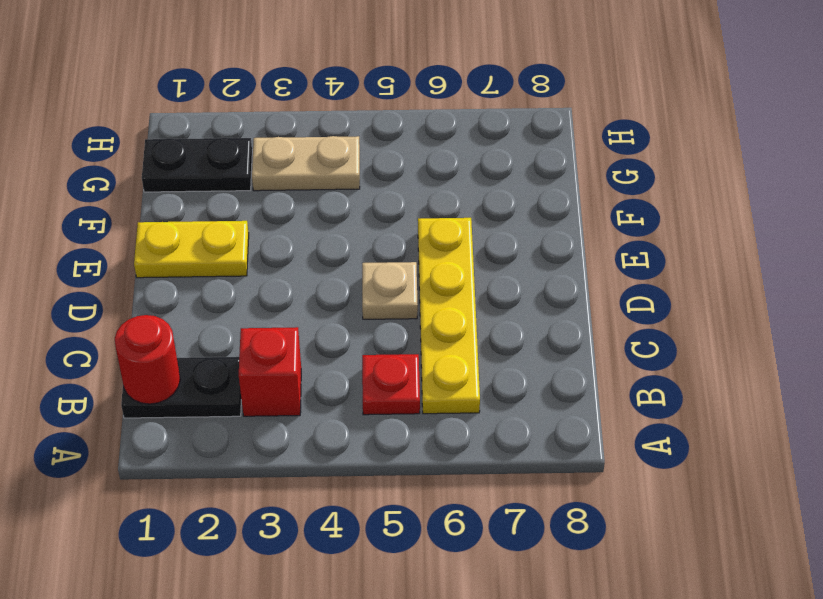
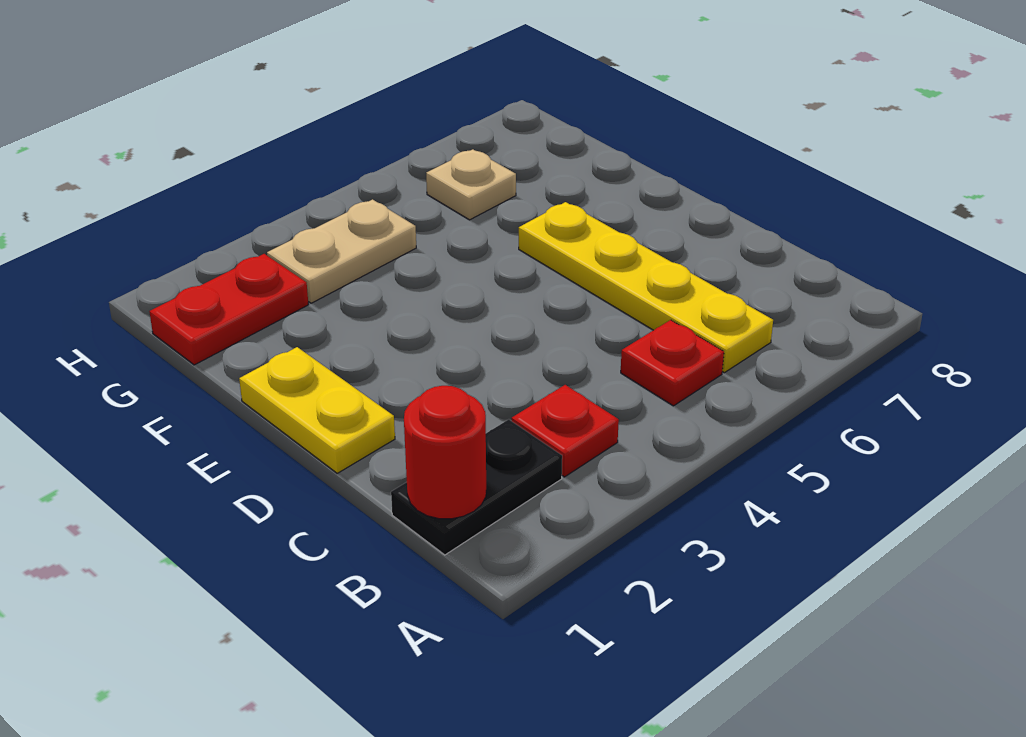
red brick B3 level 1 -> red plate B3 level 1
tan plate D5 level 1 -> tan plate G6 level 1
yellow plate E1:E2 level 1 -> yellow plate D1:E1 level 1
black plate G1:G2 level 1 -> red plate G1:G2 level 1

